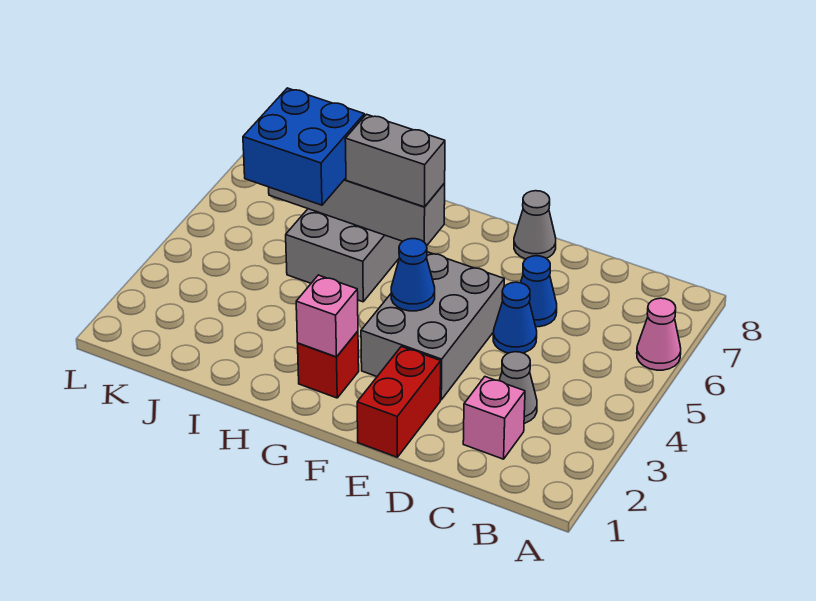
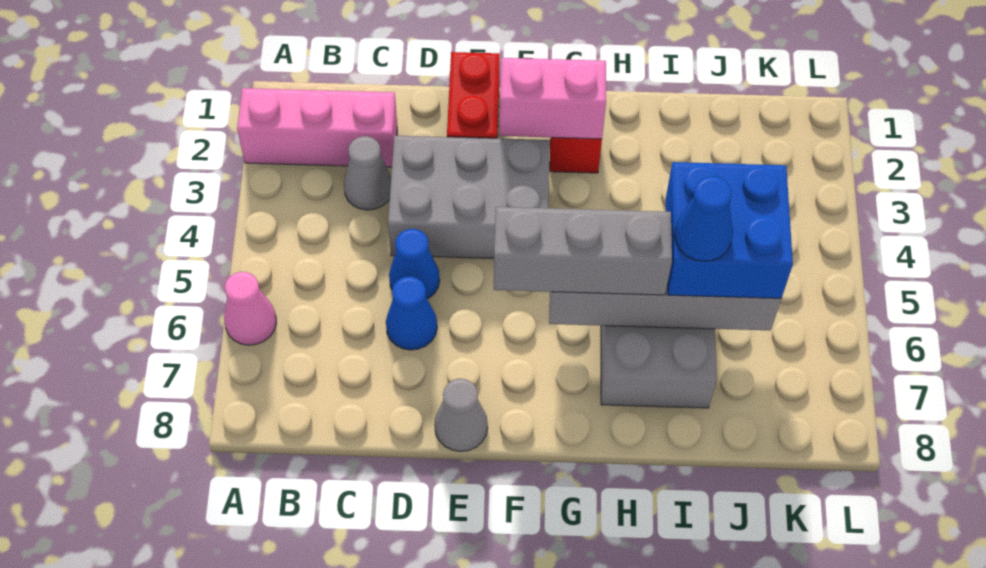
pink brick C2 level 1 -> pink brick A2:C2 level 1
grey brick E3:F5 level 1 -> grey brick D3:F4 level 1
blue cone F4 level 2 -> blue cone I6 level 4
pink brick G2 level 2 -> pink brick F2:G2 level 2
grey brick G6:H6 level 3 -> grey brick F6:H6 level 3

